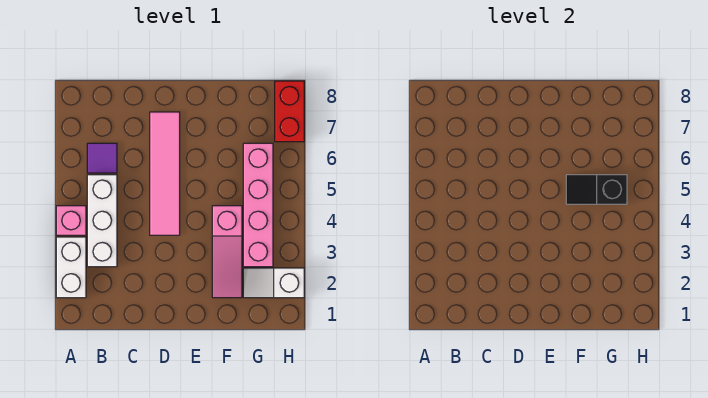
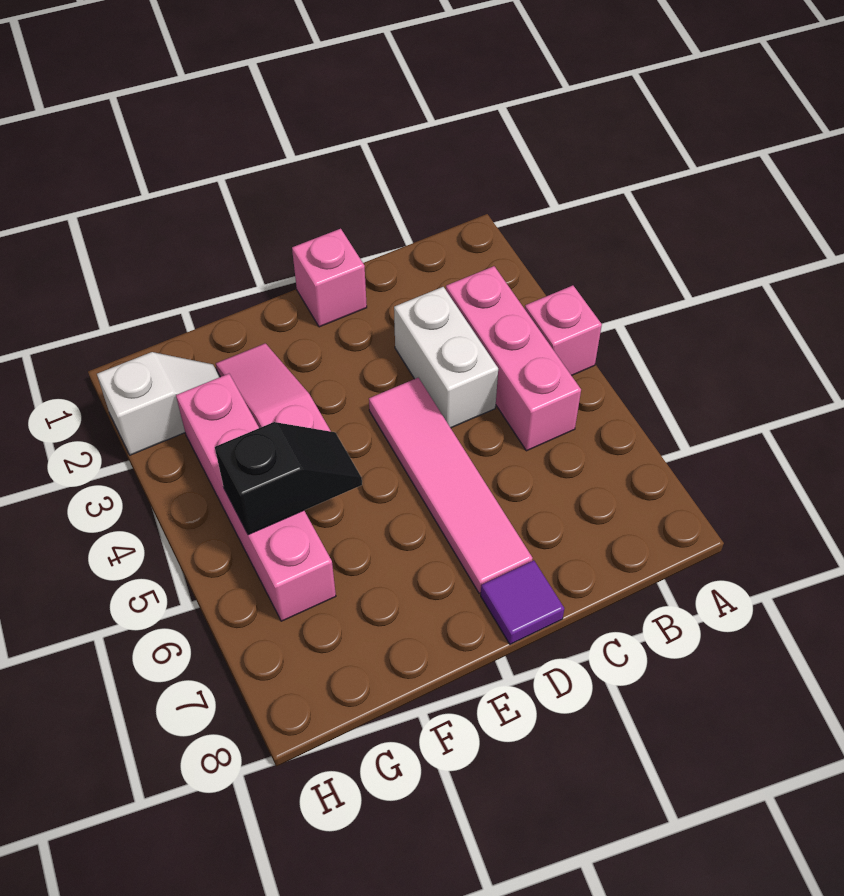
white brick A2:A3 level 1 -> white brick C3:C4 level 1
white brick B3:B5 level 1 -> pink brick B3:B5 level 1
purple tile B6 level 1 -> purple tile D8 level 1
none -> pink brick D1 level 1
red brick H7:H8 level 1 -> none

